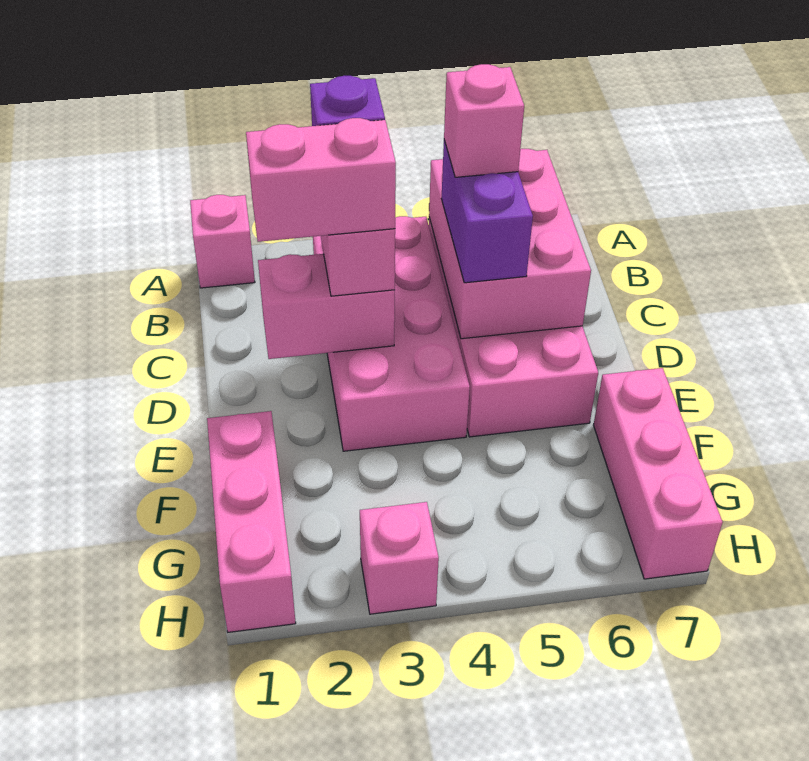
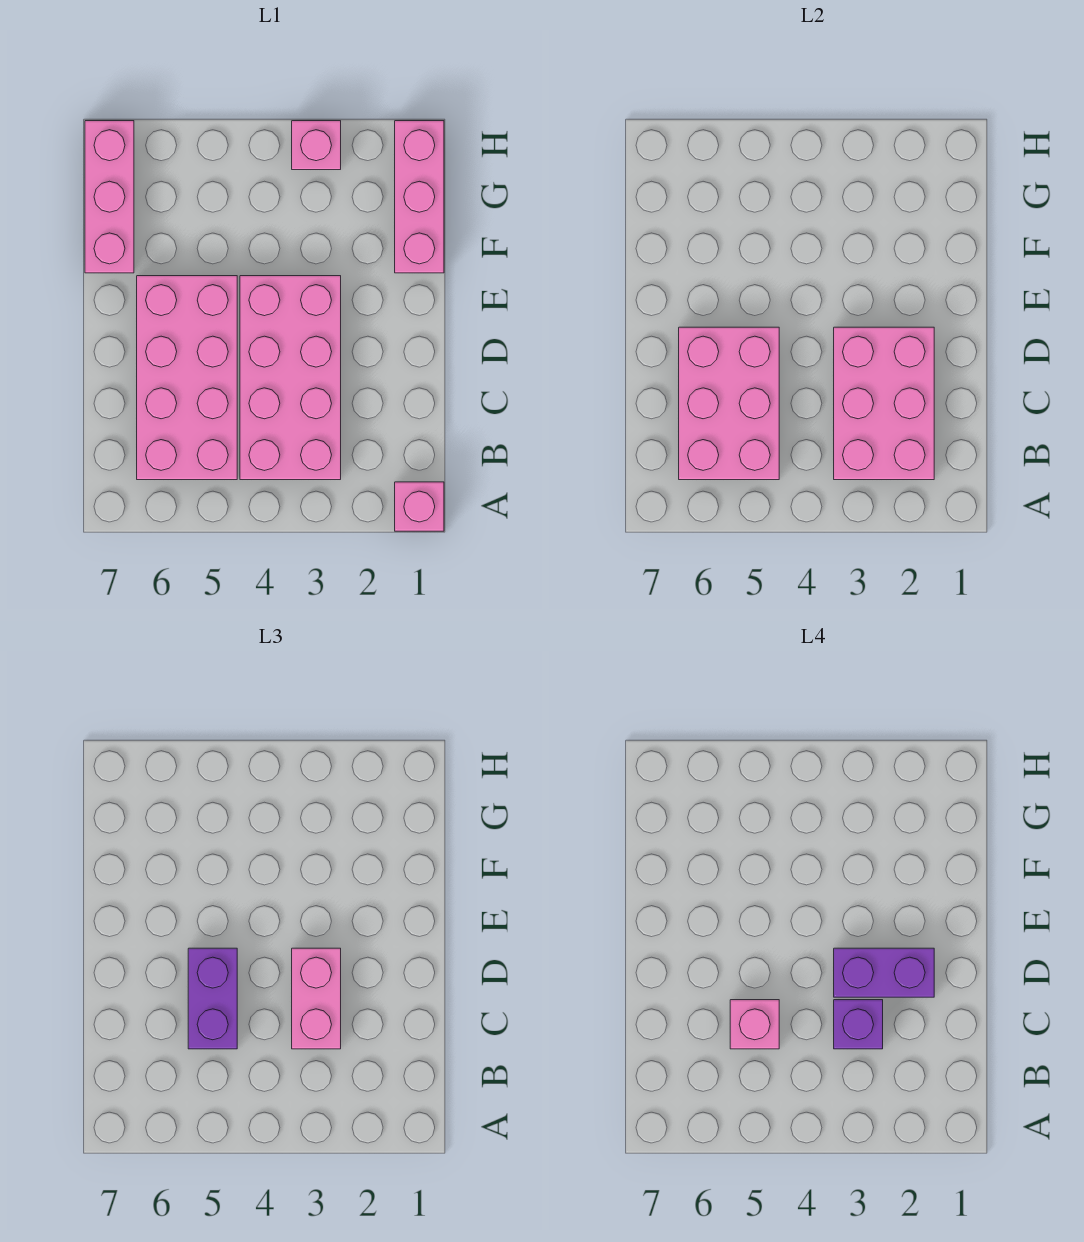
pink brick D2:D3 level 2 -> pink brick B2:D3 level 2
pink brick D2:D3 level 4 -> purple brick D2:D3 level 4

